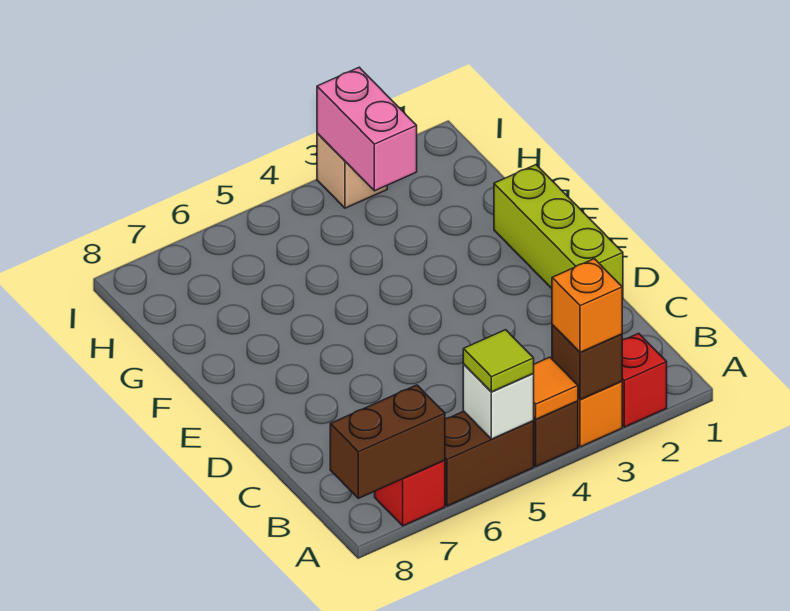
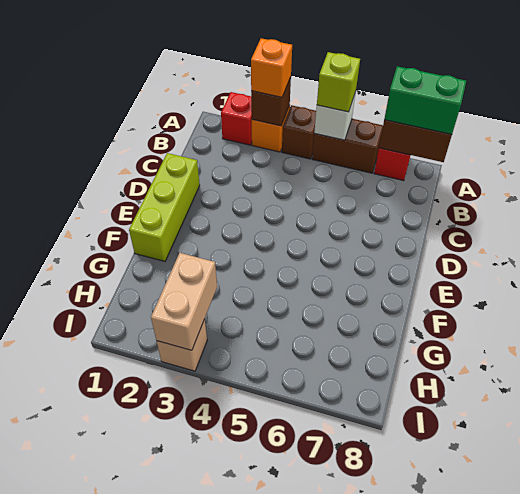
orange tile A4 level 2 -> none
lime tile A5 level 3 -> lime brick A5 level 3
none -> green brick A7:A8 level 3
pink brick H3:I3 level 2 -> tan brick H3:I3 level 2

